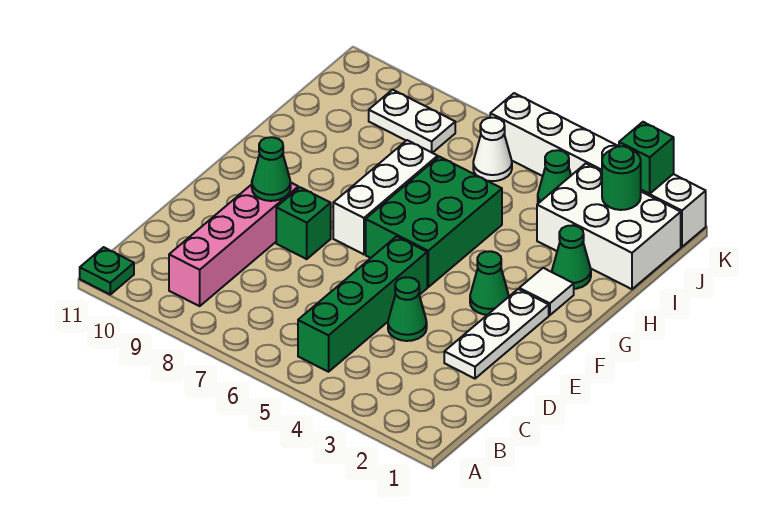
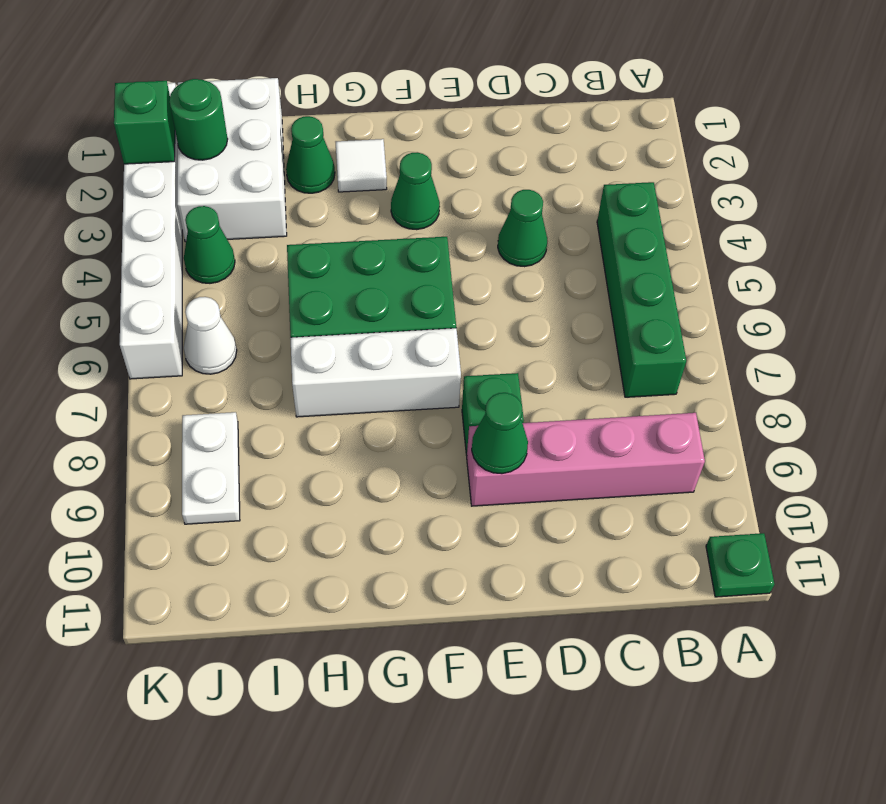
green brick B5:E5 level 1 -> green brick B4:B7 level 1
white plate D2:F2 level 1 -> none

